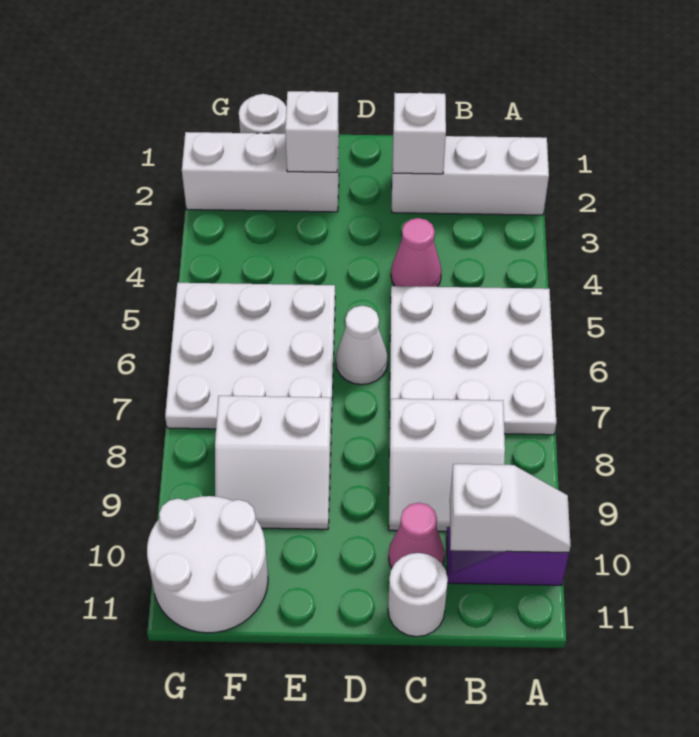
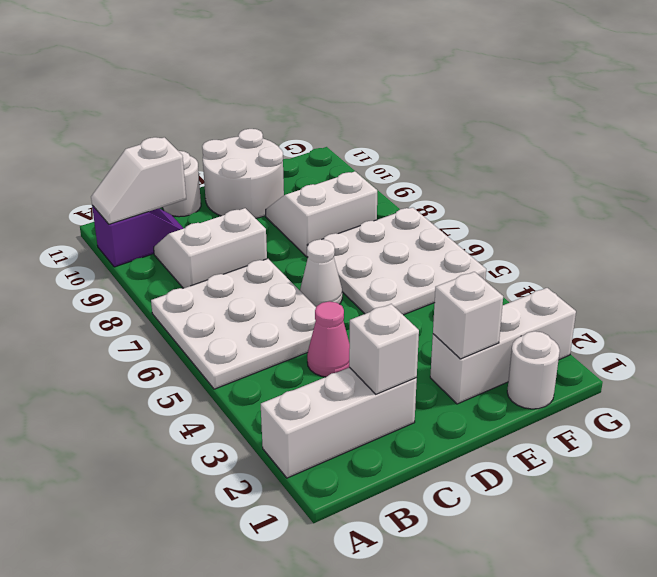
pink cone C10 level 1 -> none
white round brick F10:G11 level 1 -> white round brick D10:E11 level 1

